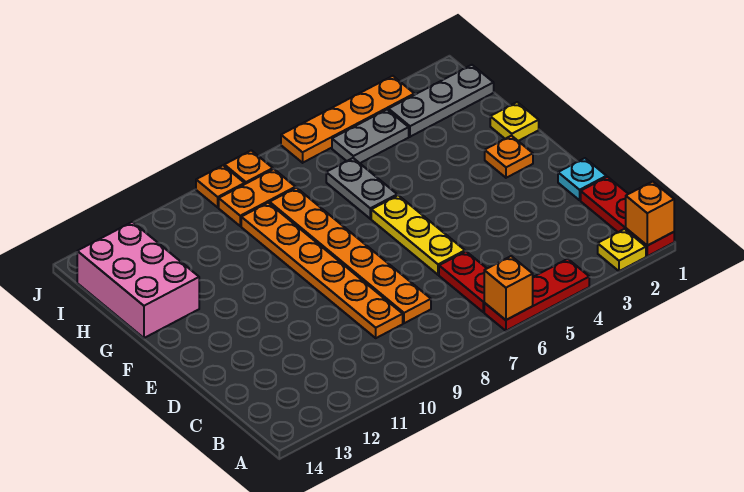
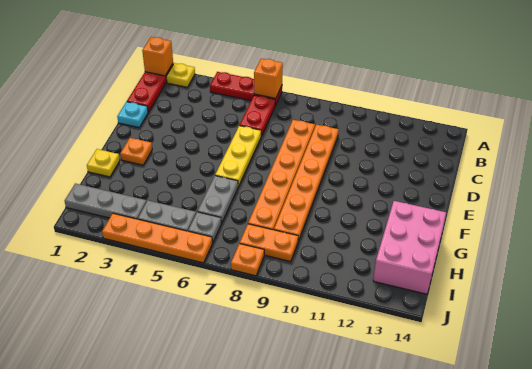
none -> grey plate I6 level 1
orange plate J9 level 1 -> none

